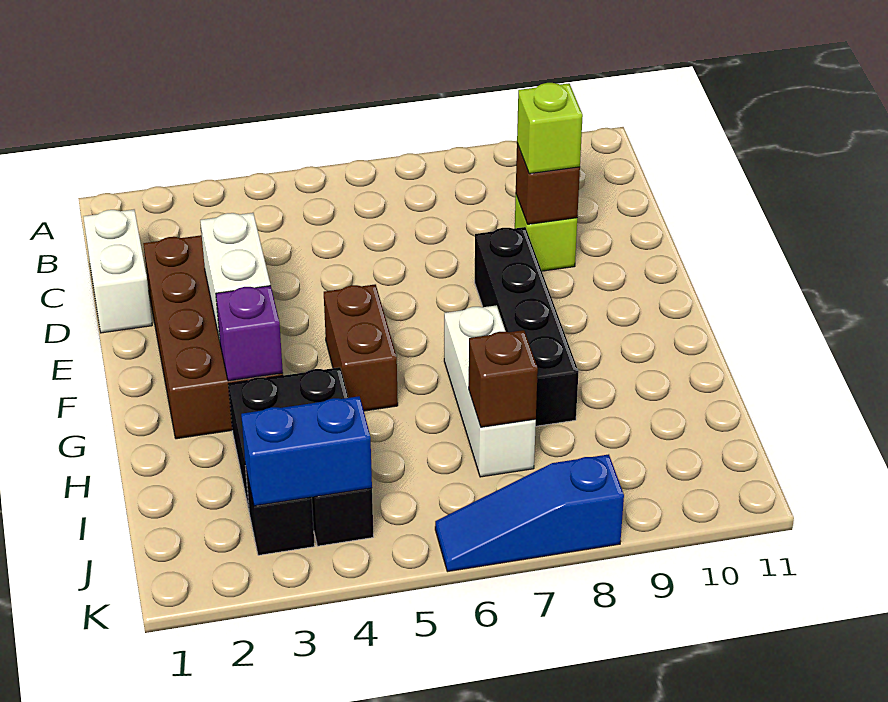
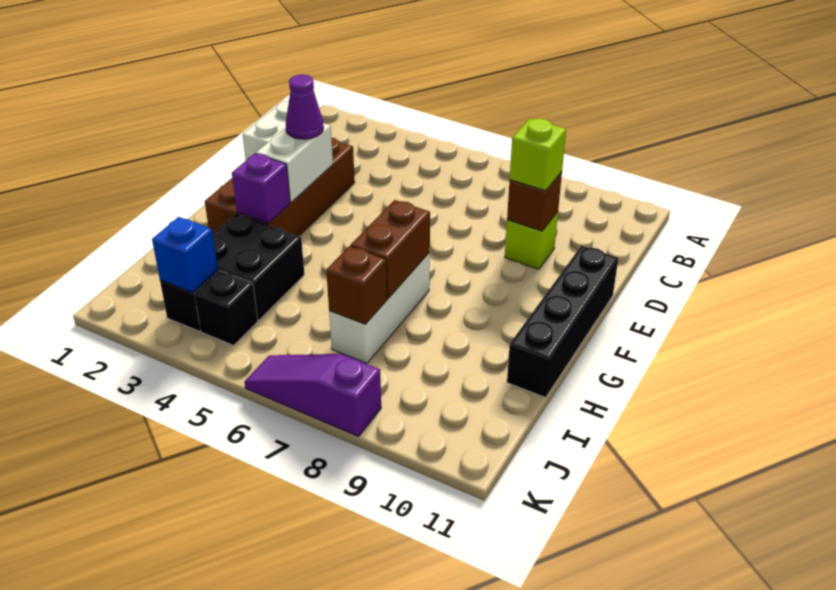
none -> purple cone E3 level 3
black brick E8:H8 level 1 -> black brick E11:H11 level 1
brown brick F5:G5 level 1 -> brown brick G7:H7 level 2
blue brick J3:J4 level 2 -> blue brick J3 level 2
blue slope K6:K8 level 1 top 8 -> purple slope K6:K8 level 1 top 8

